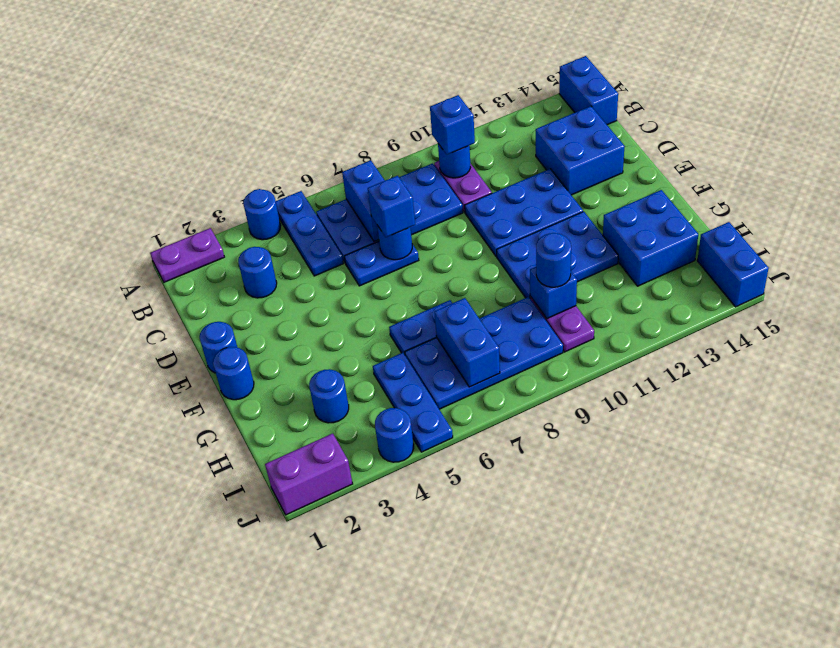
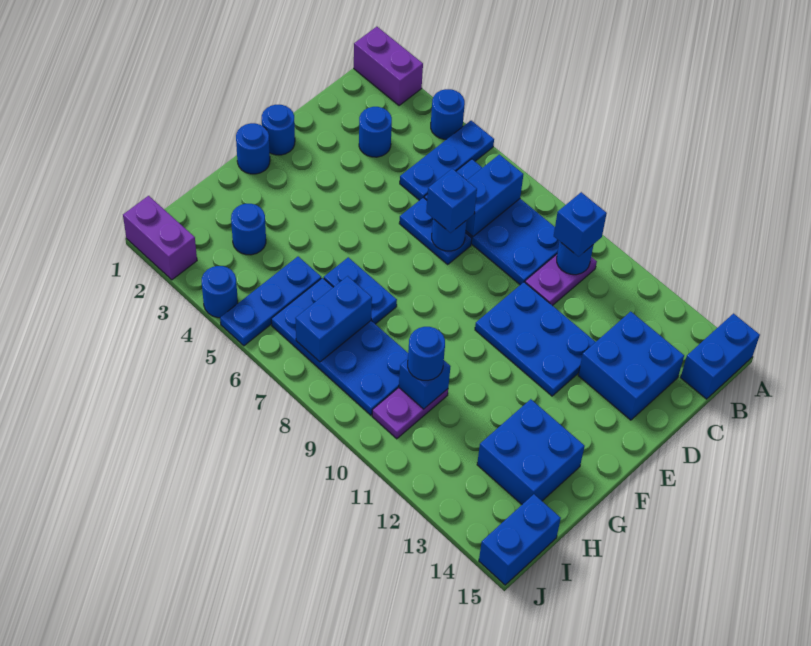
purple plate A1:A2 level 1 -> purple brick A1:A2 level 1
blue plate F10:G12 level 1 -> none

